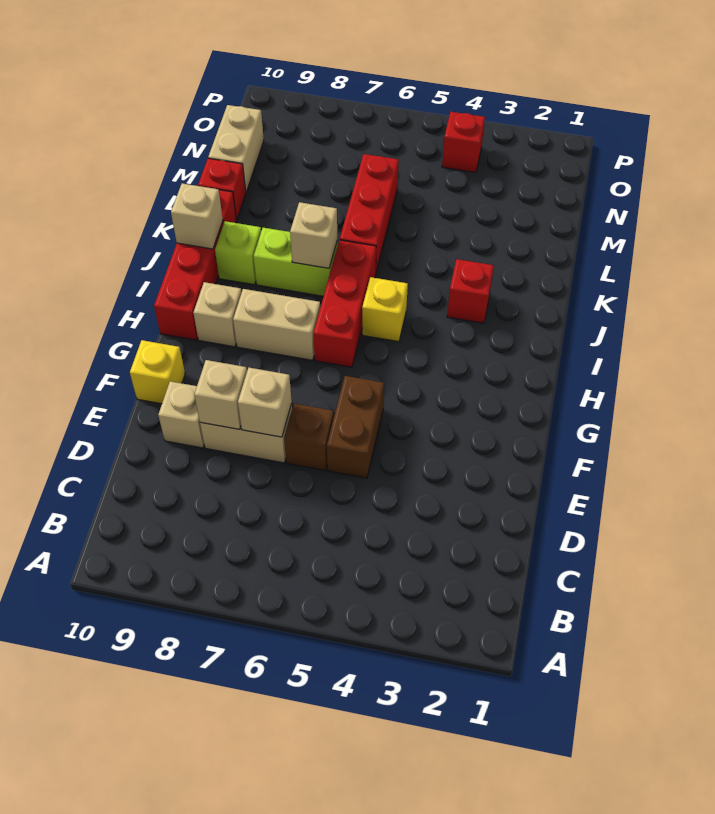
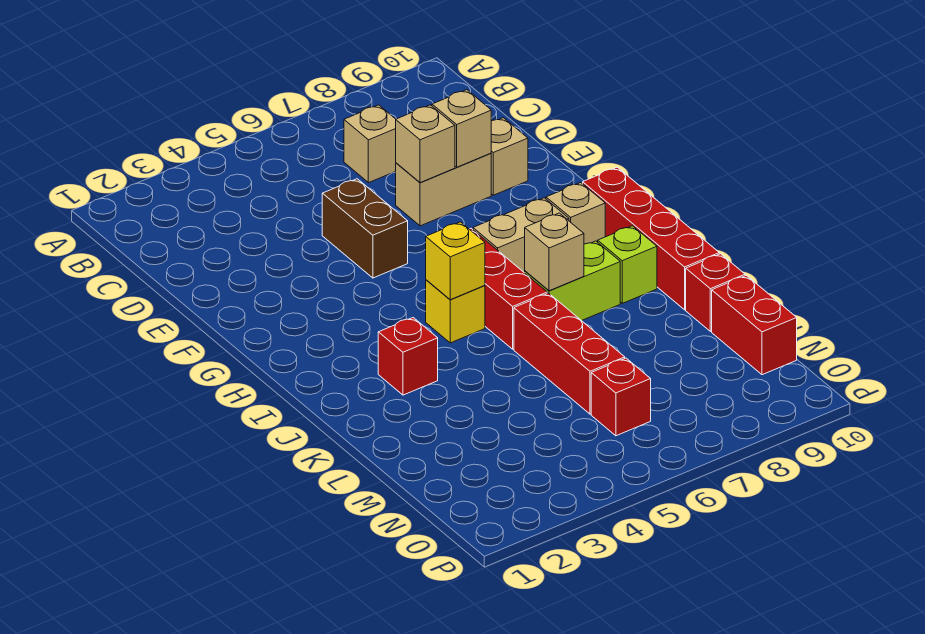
brown brick E6 level 1 -> none
yellow brick F10 level 1 -> yellow brick I5 level 2
tan brick J10 level 2 -> tan brick C7 level 1
tan brick M10:N10 level 1 -> red brick M10:N10 level 1
red brick O4 level 1 -> red brick N6 level 1

